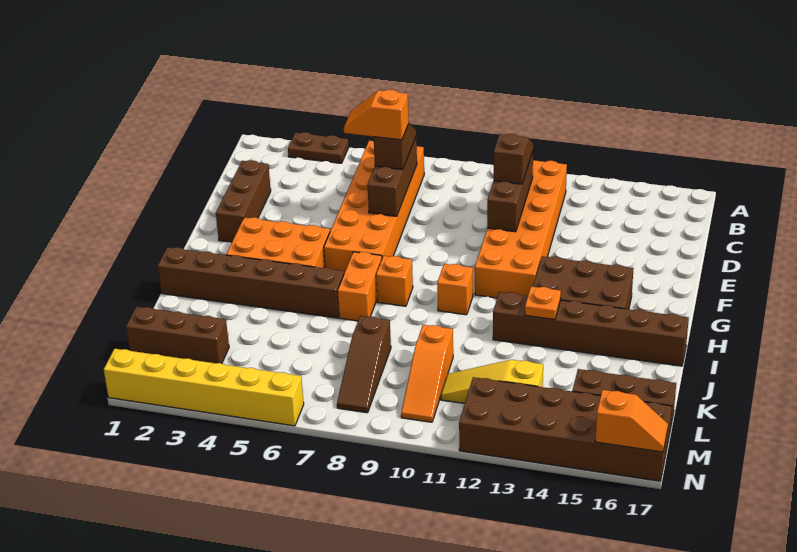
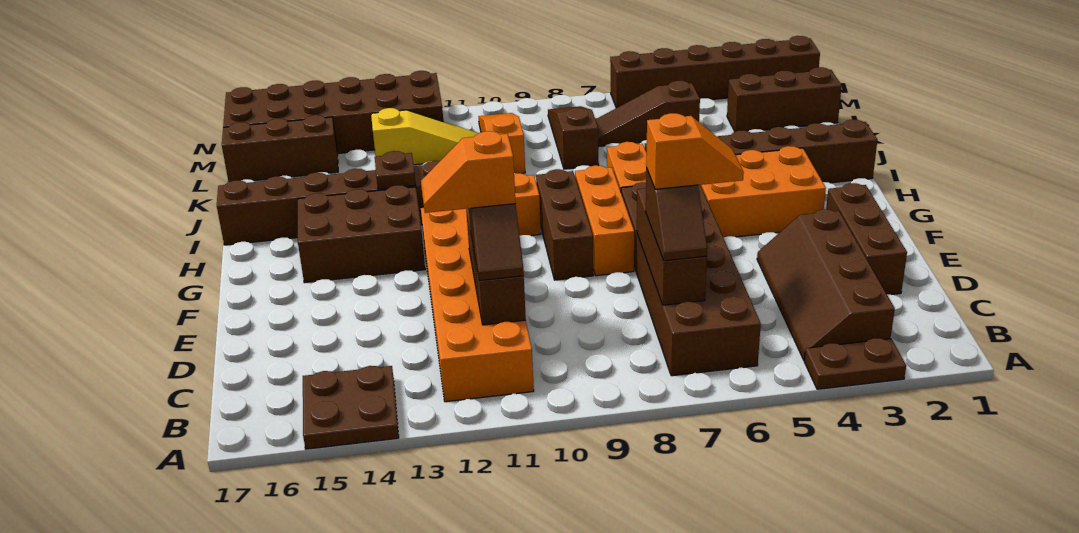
none -> brown plate A14:B15 level 1
none -> brown slope B3:E4 level 1 top 3
orange brick B6:G7 level 1 -> brown brick B6:G7 level 1
none -> brown brick F9:H9 level 1
orange brick H8 level 1 -> orange brick F8:H8 level 1
orange plate I13 level 2 -> brown plate I13 level 2
none -> brown slope L5:L7 level 1 top 5
yellow brick N1:N6 level 1 -> brown brick N1:N6 level 1
orange slope N16:N17 level 2 top 16 -> orange slope D11:D12 level 4 top 11

